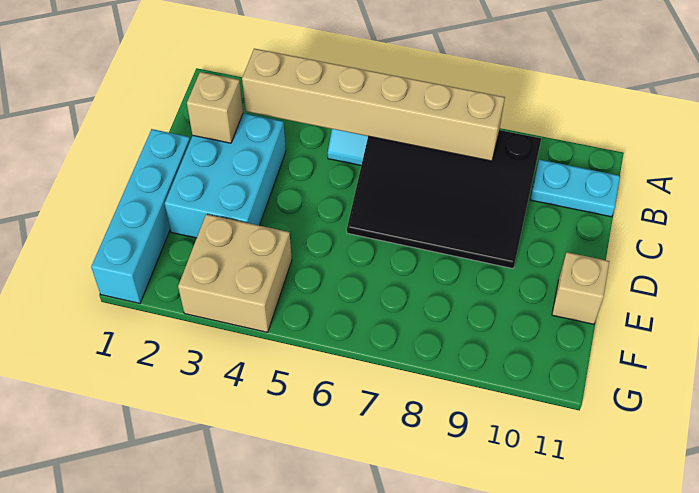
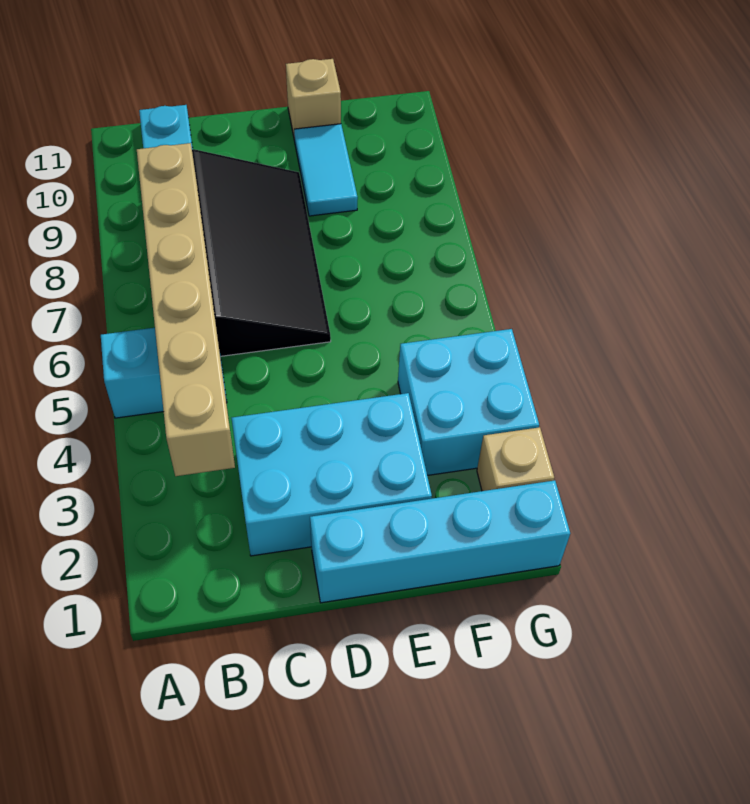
tan brick C2 level 2 -> tan brick G2 level 1
none -> cyan tile E9:E10 level 1
tan brick F3:G4 level 1 -> cyan brick F3:G4 level 1

